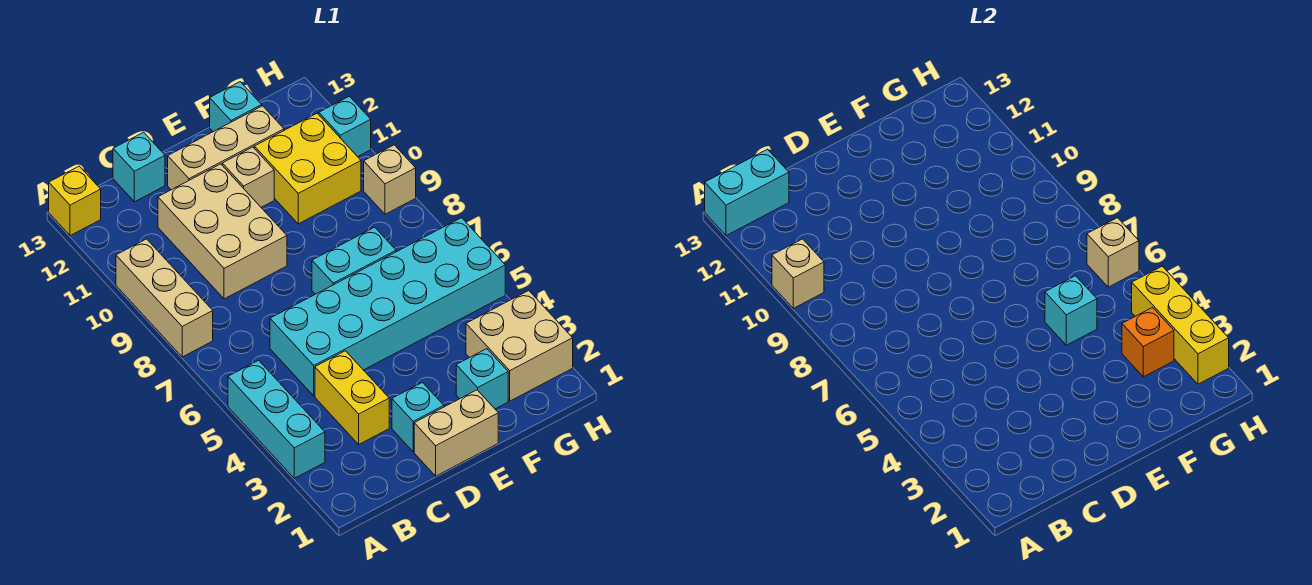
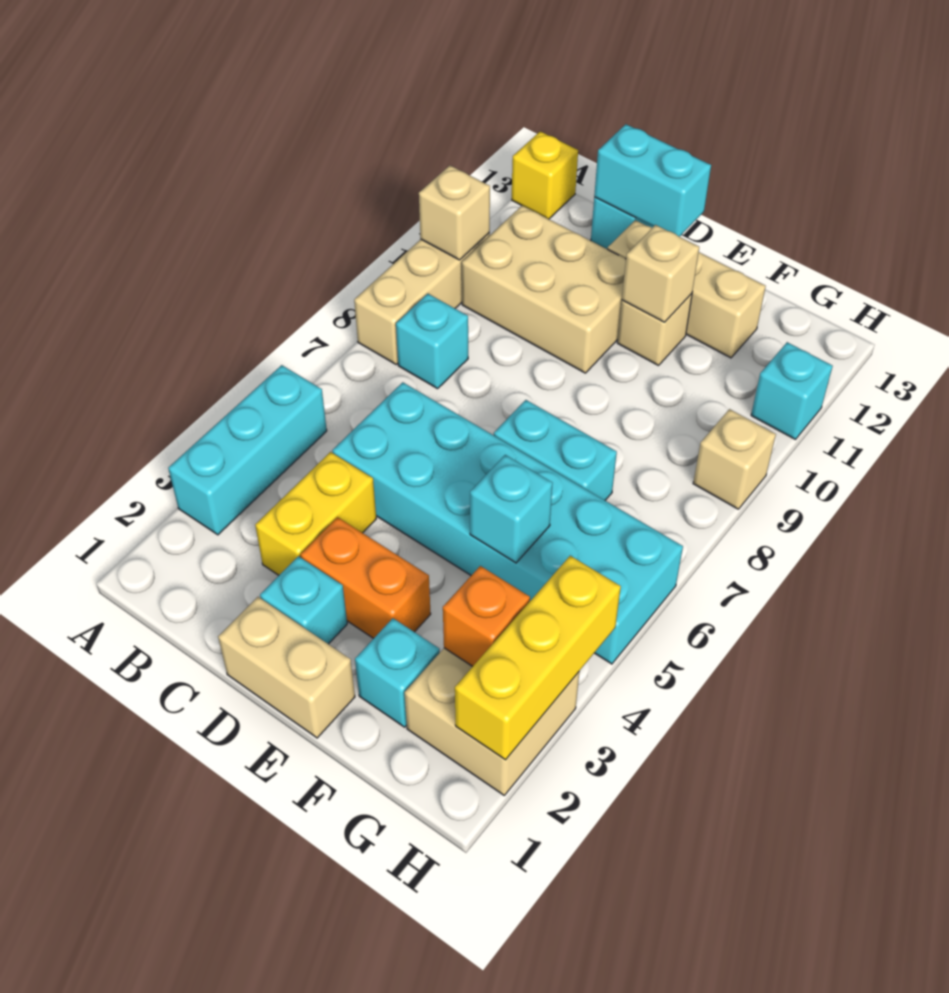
cyan brick A13:B13 level 2 -> cyan brick C13:D13 level 2
tan brick C9:D11 level 1 -> tan brick B10:D11 level 1
none -> orange brick D3:E3 level 1
yellow brick F10:G11 level 1 -> none
cyan brick F13 level 1 -> cyan brick B8 level 1
tan brick H6 level 2 -> tan brick E11 level 2

